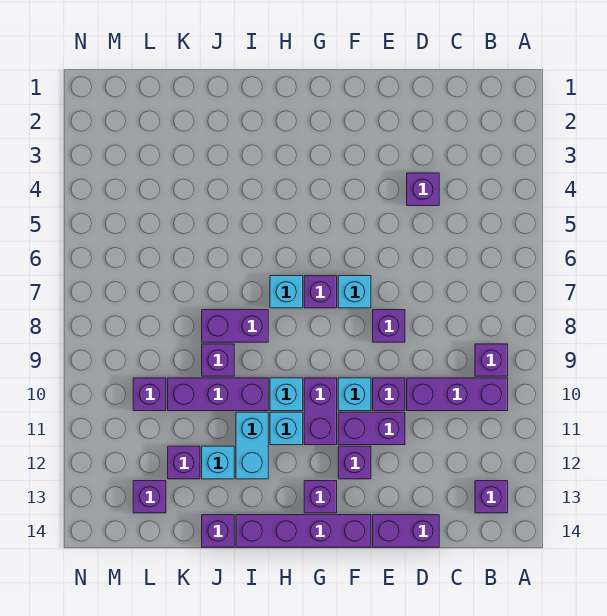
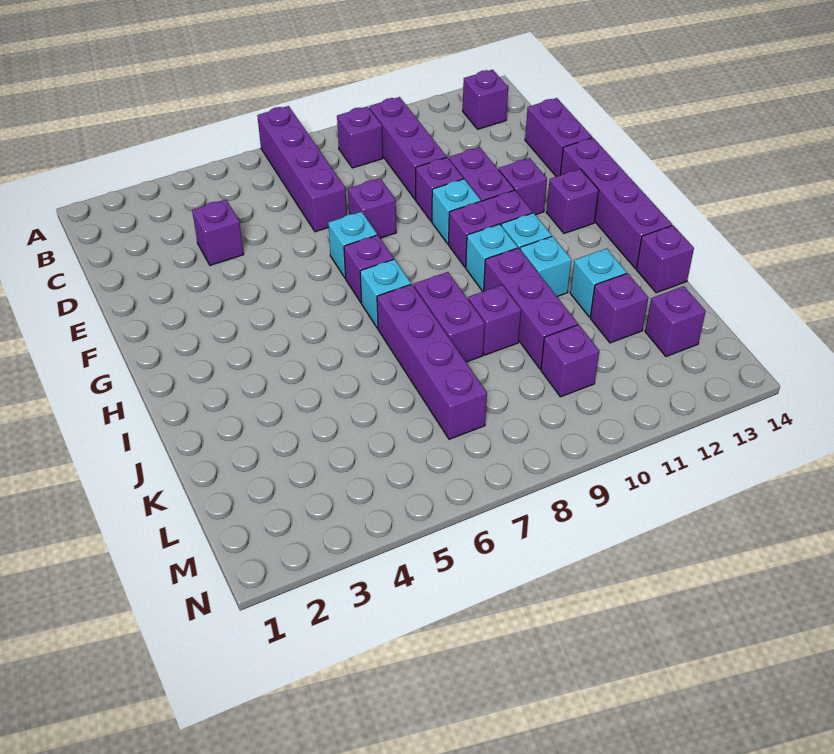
none -> purple brick A7:D7 level 1
none -> purple brick I7:L7 level 1
cyan brick I11:I12 level 1 -> cyan brick I11 level 1

